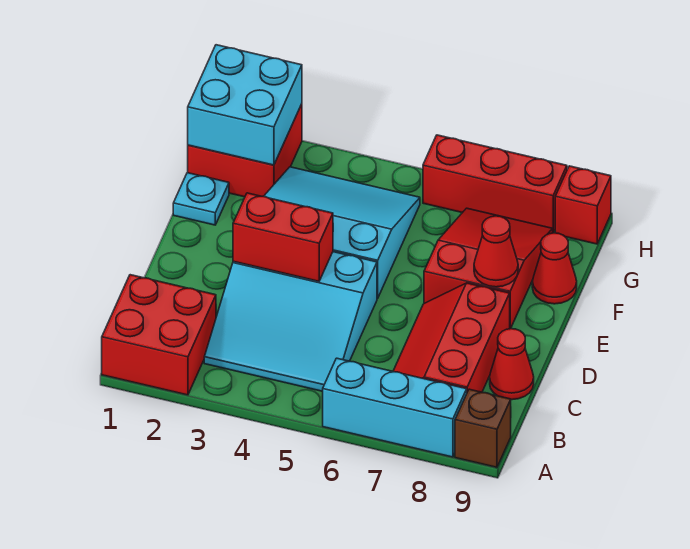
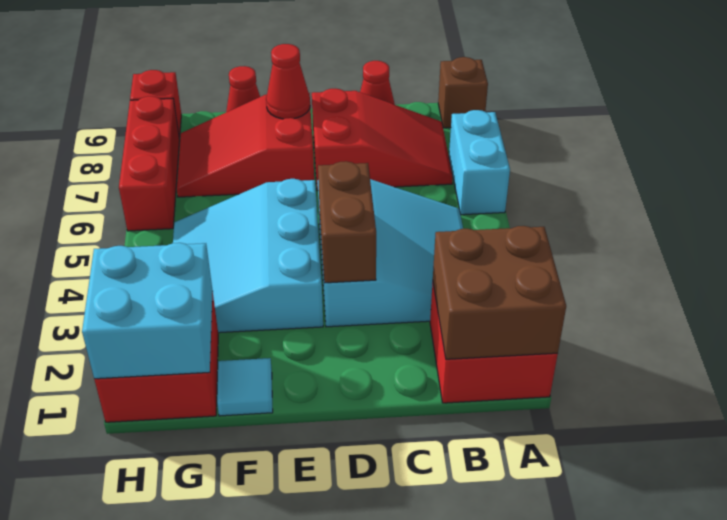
none -> brown brick A1:B2 level 2
cyan brick A6:A8 level 1 -> cyan brick A6:A7 level 1
red slope B7:D8 level 1 top 8 -> red slope B7:D8 level 1 top D
red brick D3:D4 level 2 -> brown brick D3:D4 level 2
cyan plate F1 level 1 -> cyan tile F1 level 1

